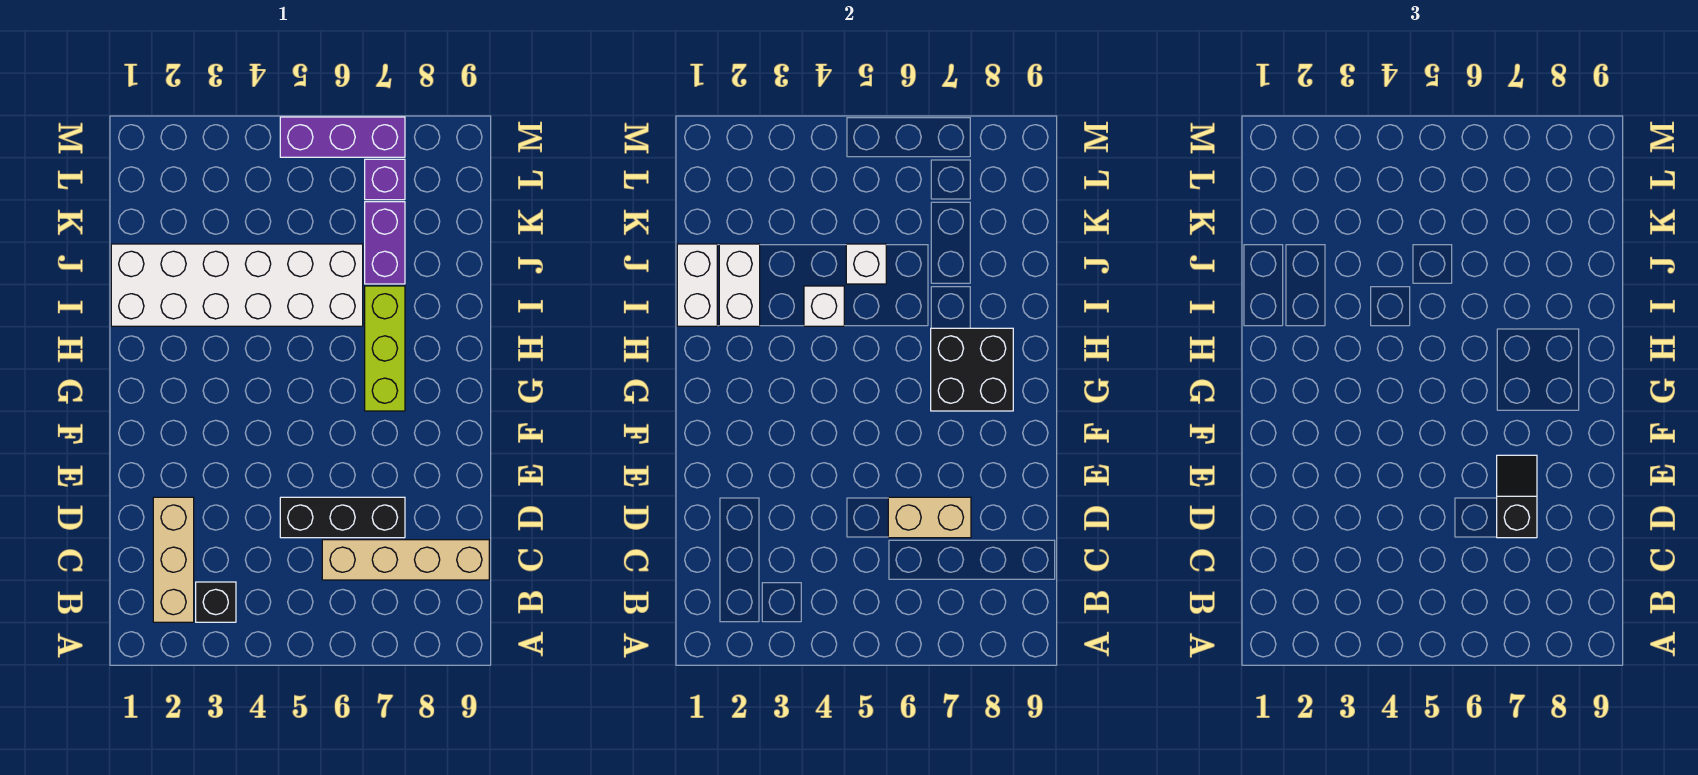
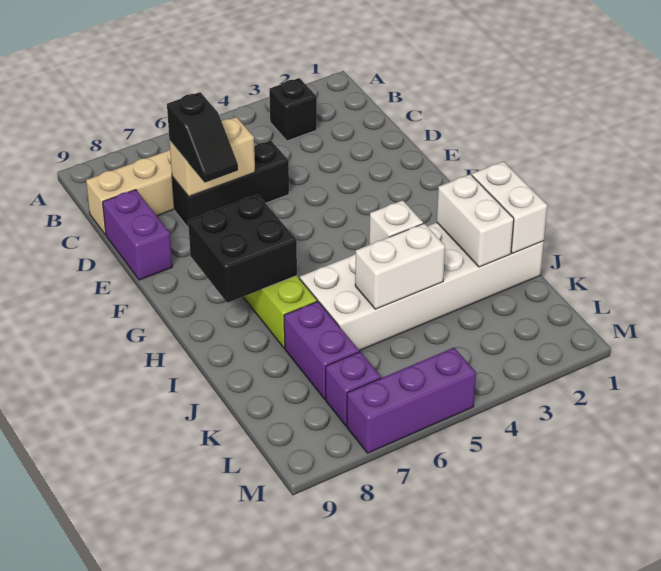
tan brick B2:D2 level 1 -> none
none -> purple brick D9:E9 level 1
white brick J5 level 2 -> white brick J4:J5 level 2

